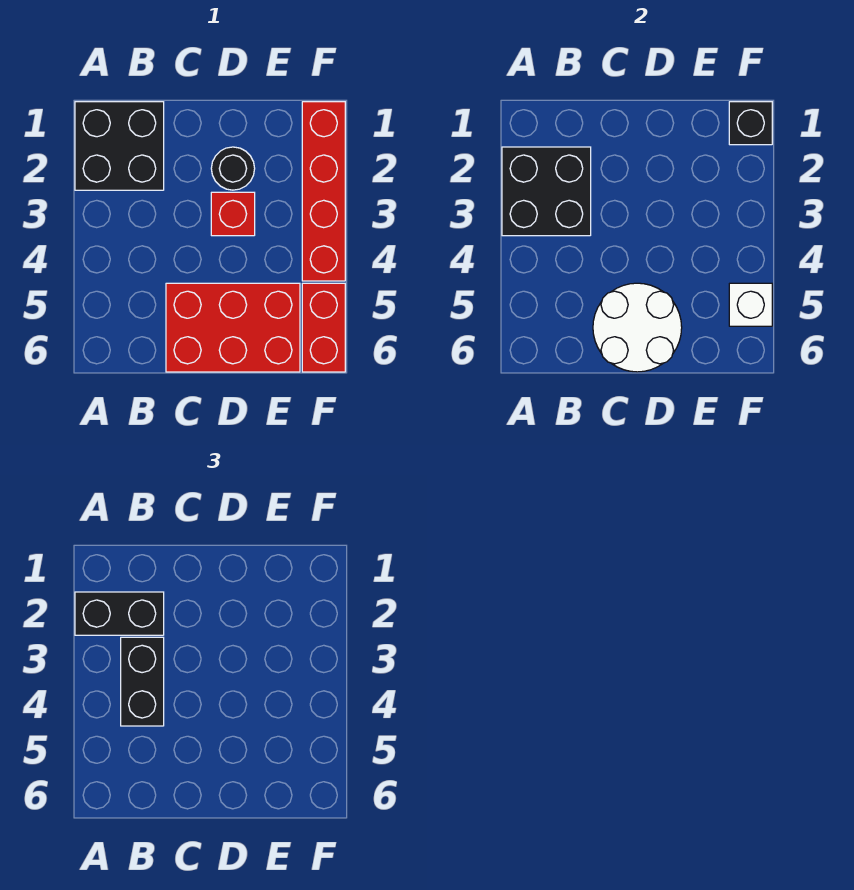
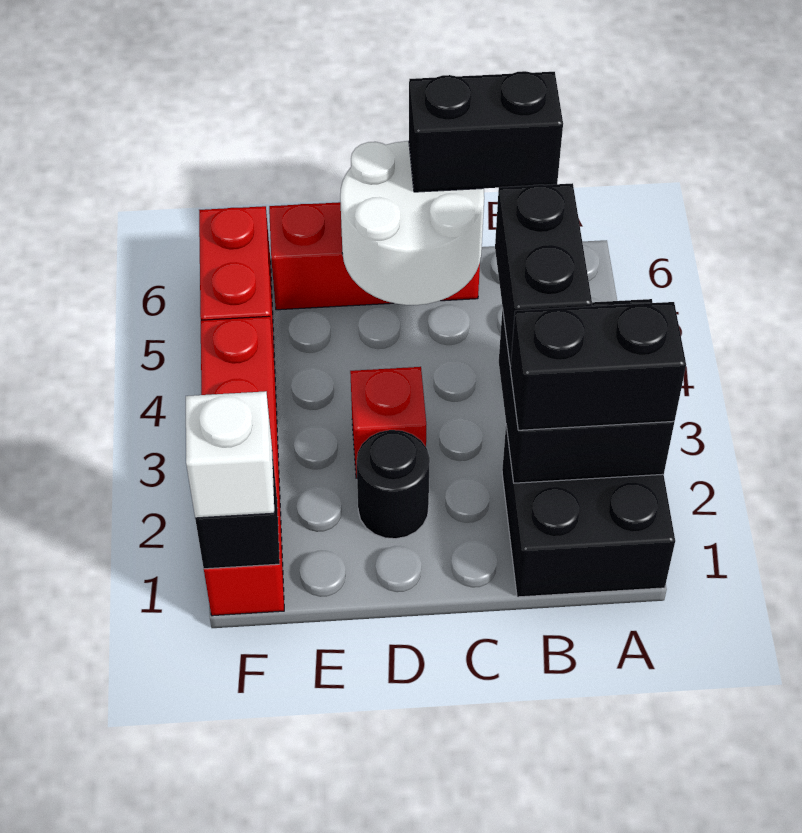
none -> black brick B6:C6 level 3
red brick C5:E6 level 1 -> red brick C6:E6 level 1
white brick F5 level 2 -> white brick F1 level 3

